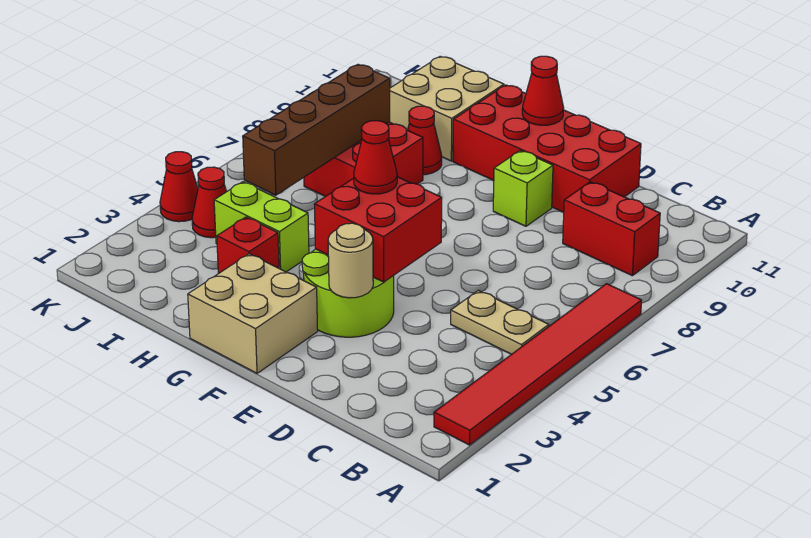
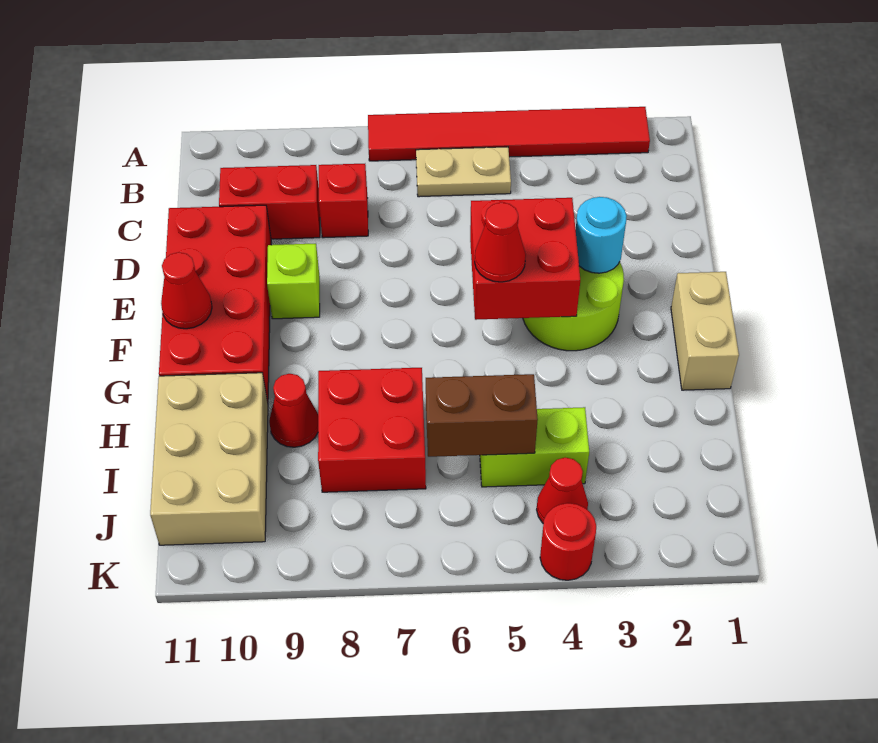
tan plate B5:C5 level 1 -> tan plate B5:B6 level 1
red brick B9:C9 level 1 -> red brick C9:C10 level 1
tan round brick E3 level 2 -> cyan round brick E3 level 2
tan brick F1:G2 level 1 -> tan brick F1:G1 level 1
red brick H3 level 1 -> red brick C8 level 1
lime brick H4:I4 level 1 -> lime brick I4:I5 level 1
tan brick H10:I11 level 1 -> tan brick H10:J11 level 1
brown brick I5:I8 level 2 -> brown brick I5:I6 level 2
red cone K4 level 1 -> red round brick K4 level 1

